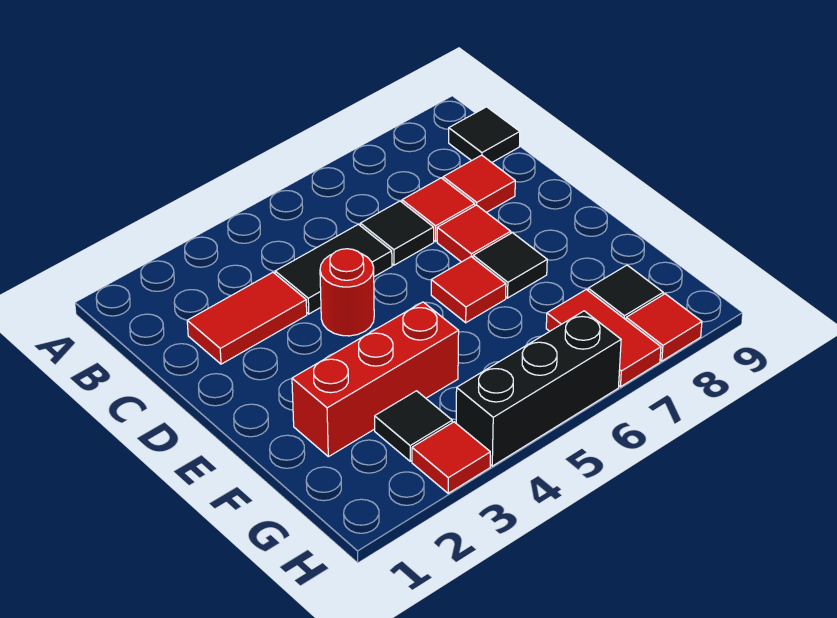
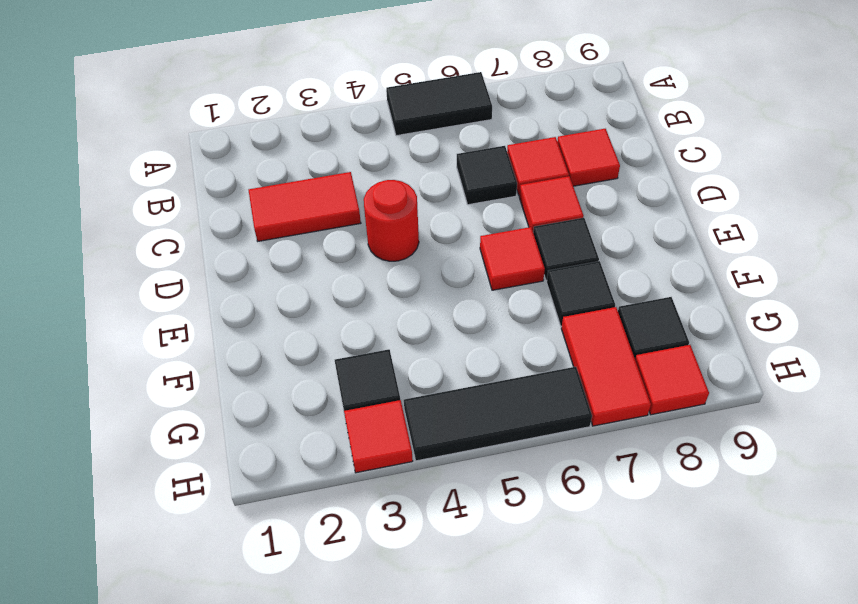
black tile B9 level 1 -> black tile F7 level 1
black tile C4:C5 level 1 -> black tile A5:A6 level 1
red brick F2:F4 level 1 -> none
black brick H4:H6 level 1 -> black tile H4:H6 level 1

